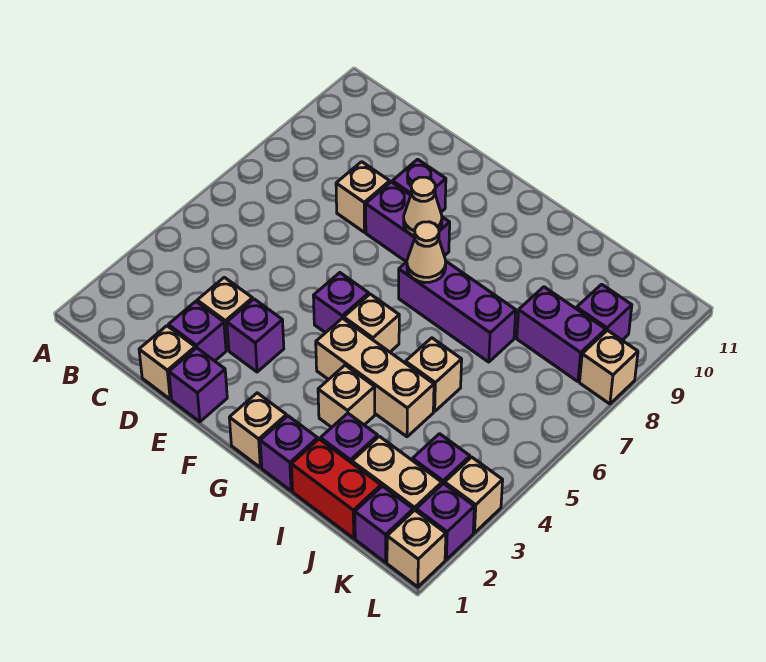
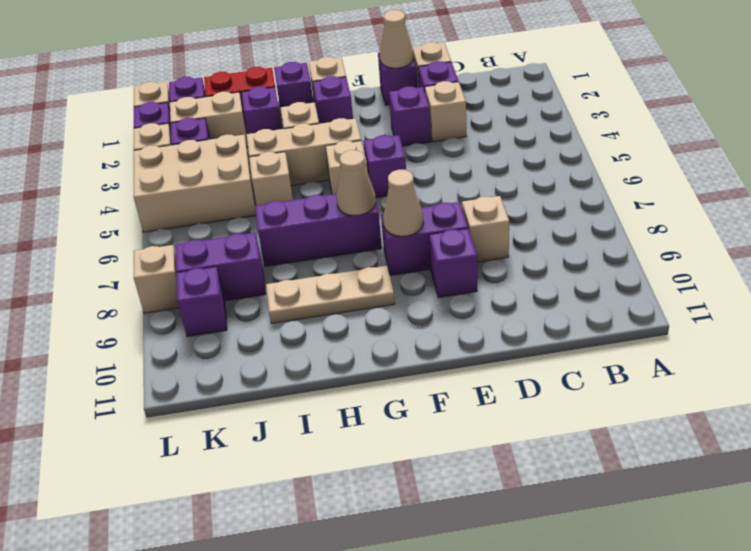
none -> tan cone E1 level 2
none -> purple brick G2 level 1
none -> tan plate G9:I9 level 1
none -> tan brick J4:L5 level 1

